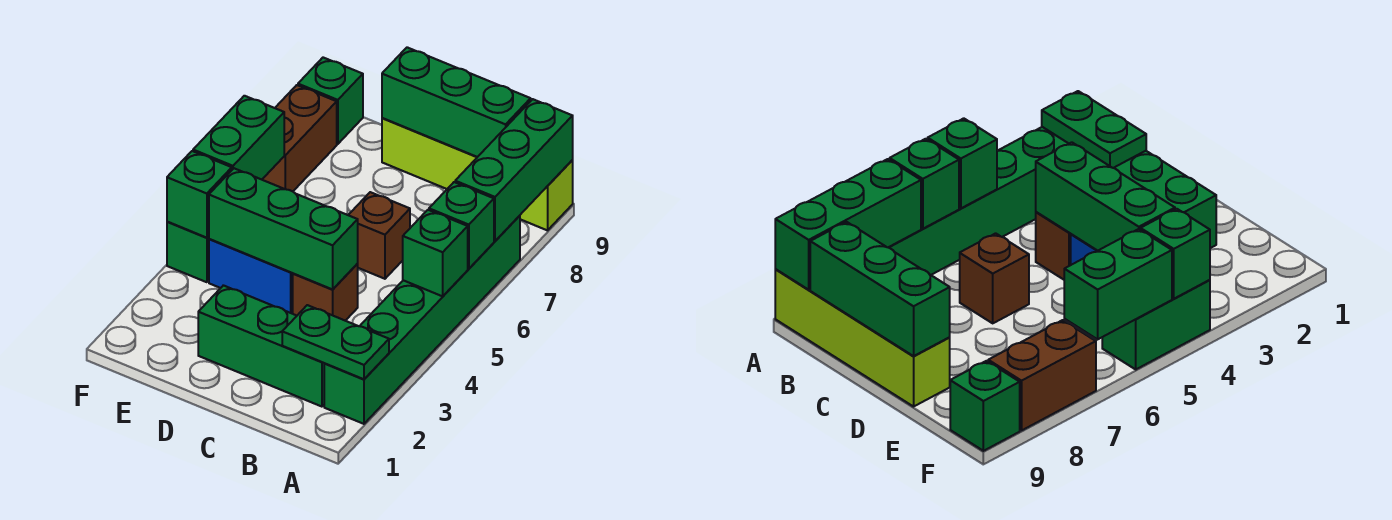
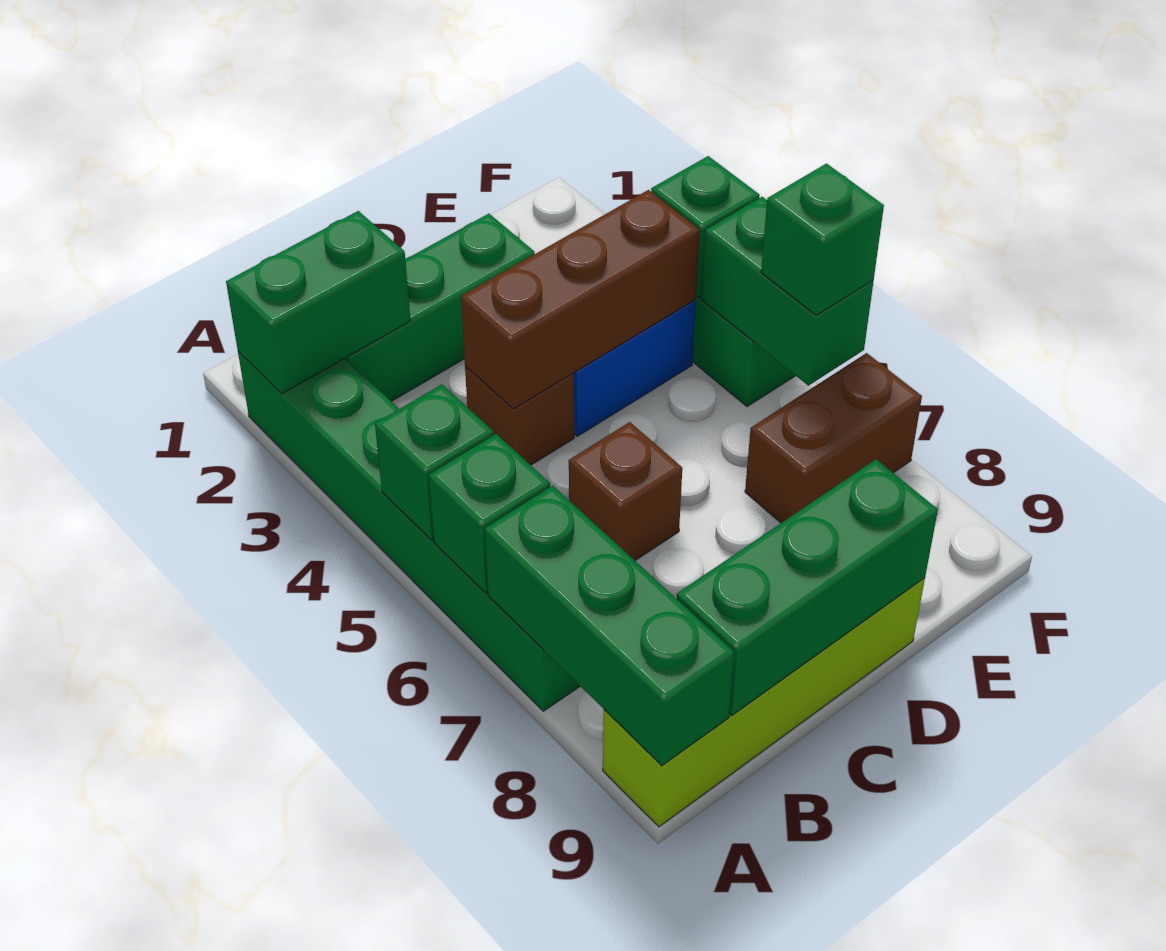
green plate A2:B2 level 2 -> green brick A2:B2 level 2
green brick C4:E4 level 2 -> brown brick C4:E4 level 2
brown brick F7:F8 level 1 -> brown brick E7:F7 level 1
green brick F9 level 1 -> green brick F6 level 3

